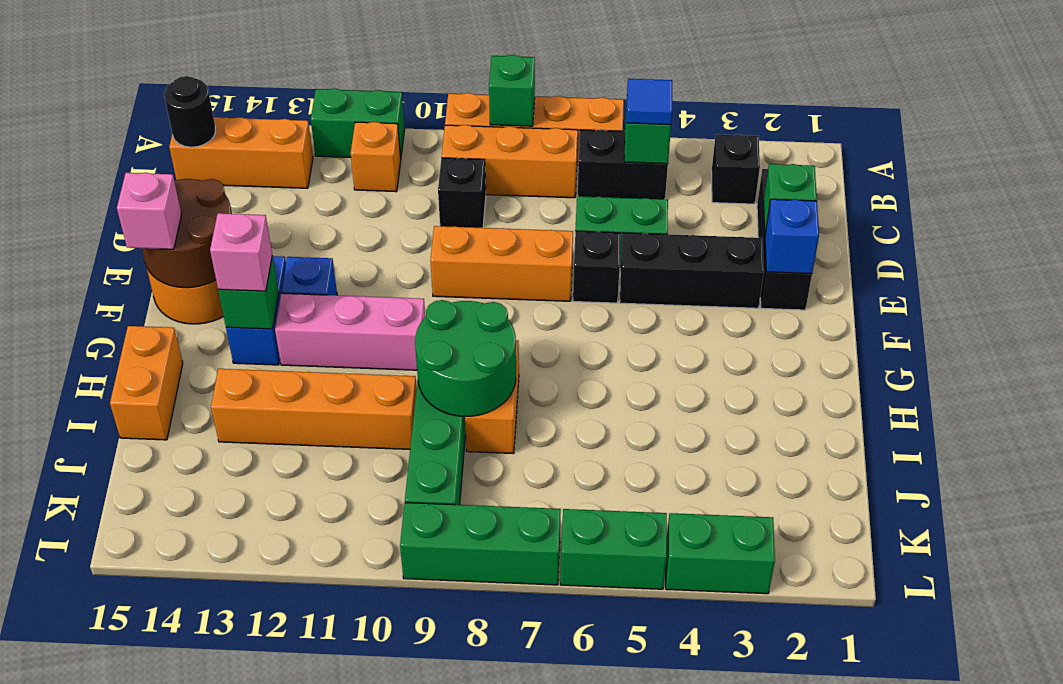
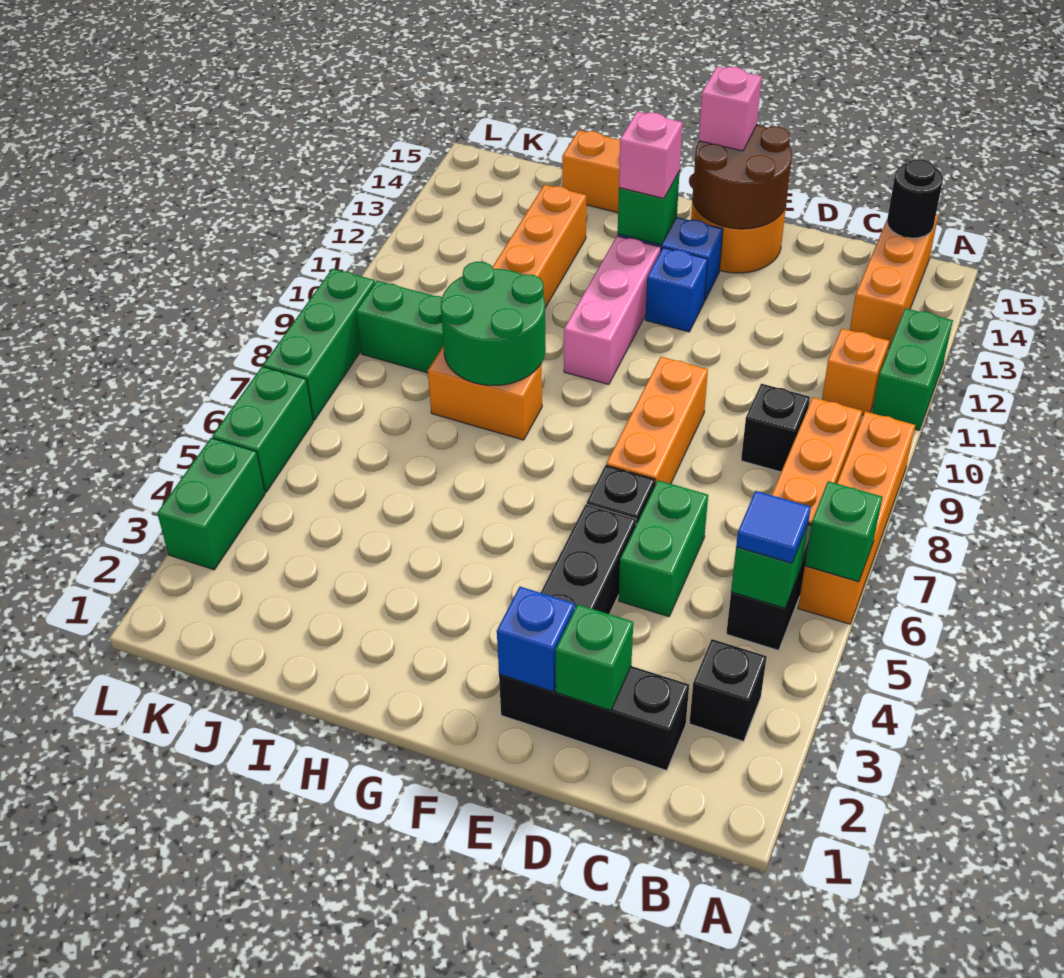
green brick A8 level 2 -> green brick A6 level 2

